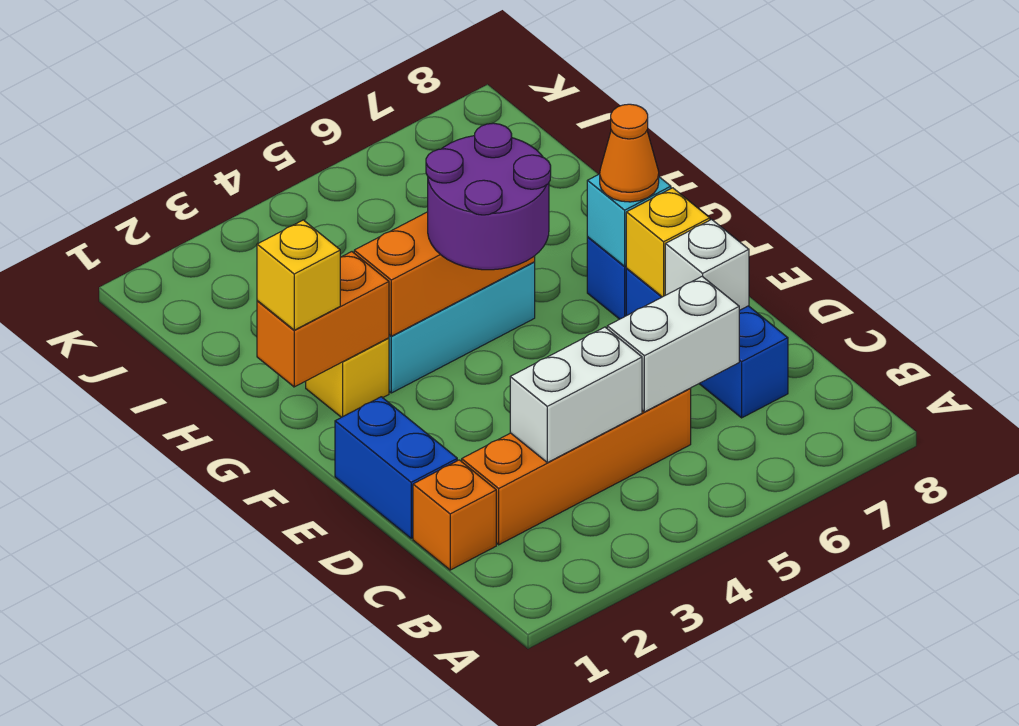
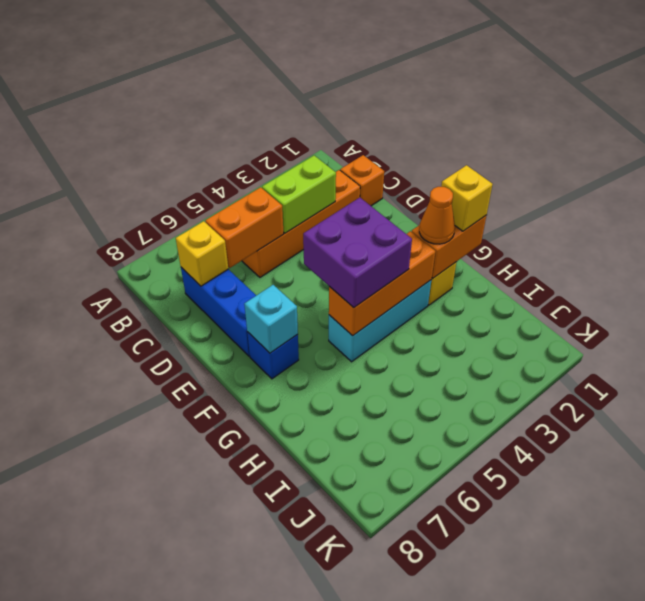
white brick C3:C4 level 2 -> lime brick C3:C4 level 2
white brick C5:C6 level 2 -> orange brick C5:C6 level 2
blue brick D1:E1 level 1 -> none
white brick D7 level 2 -> none
yellow brick E7 level 2 -> yellow brick C7 level 2
purple round brick F4:G5 level 3 -> purple brick F4:G5 level 3
orange cone F7 level 3 -> orange cone G2 level 3

